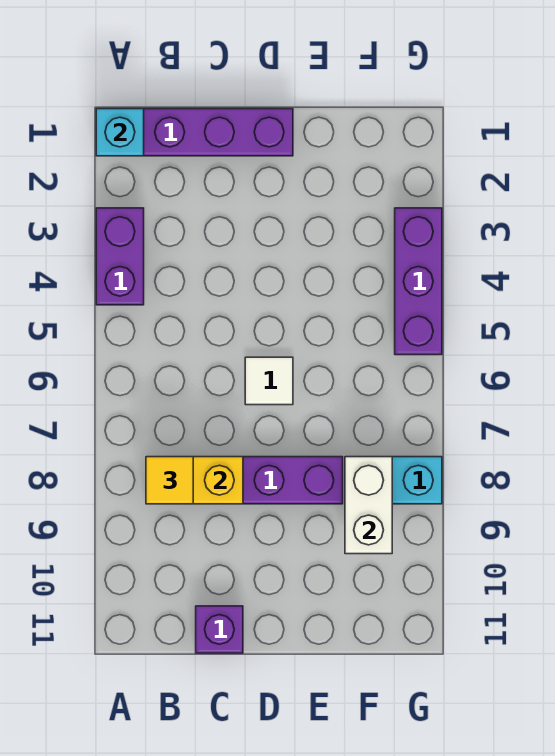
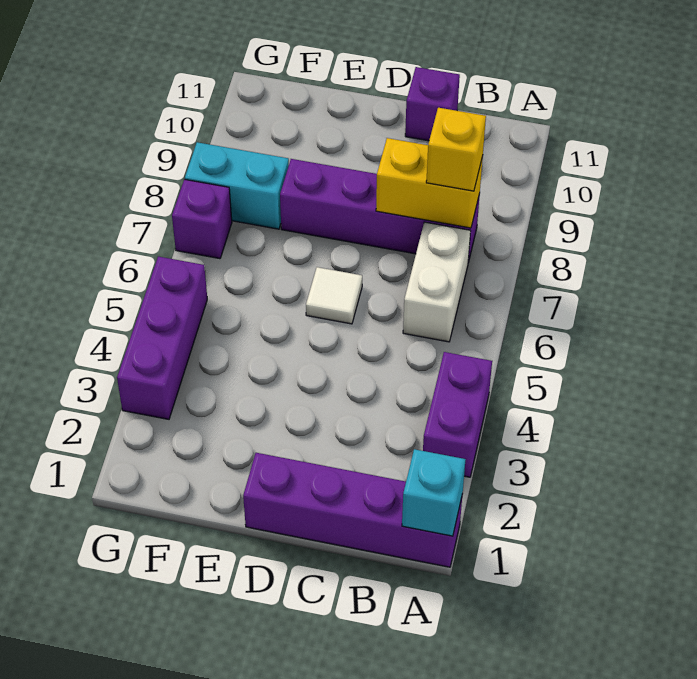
yellow tile B8 level 3 -> yellow brick B8 level 3
white brick F8:F9 level 2 -> white brick B6:B7 level 1
none -> purple brick G7 level 1

